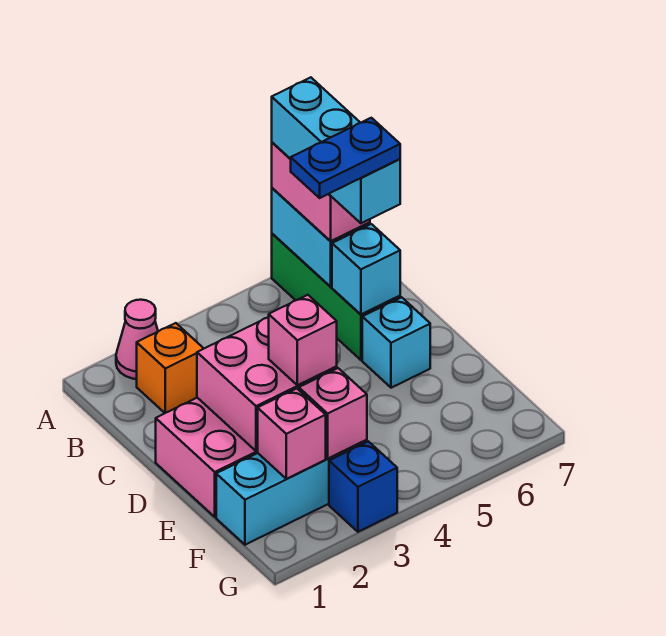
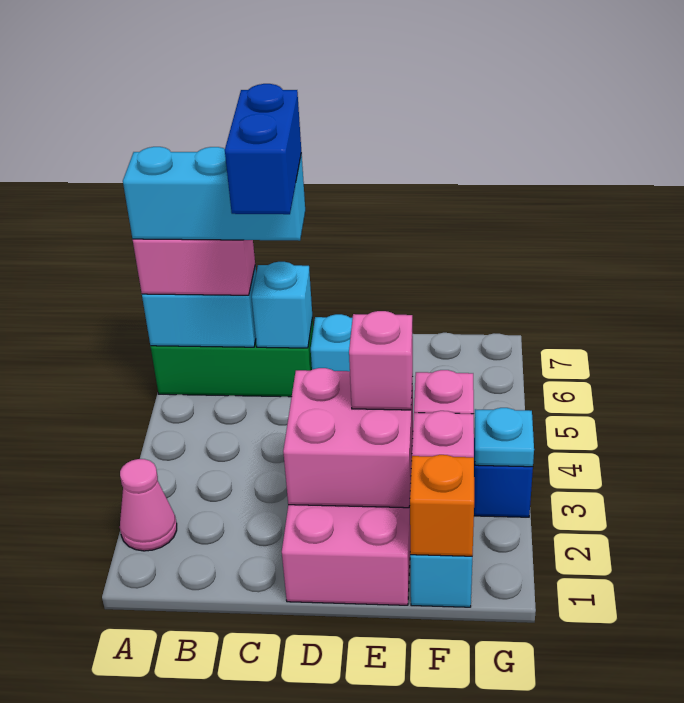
orange brick B2 level 1 -> orange brick F1 level 2
blue plate C5:C6 level 5 -> blue brick C5:C6 level 5
none -> cyan plate G3 level 2

